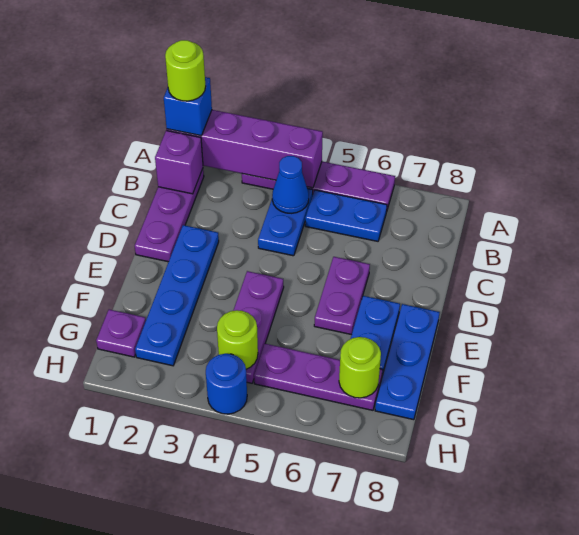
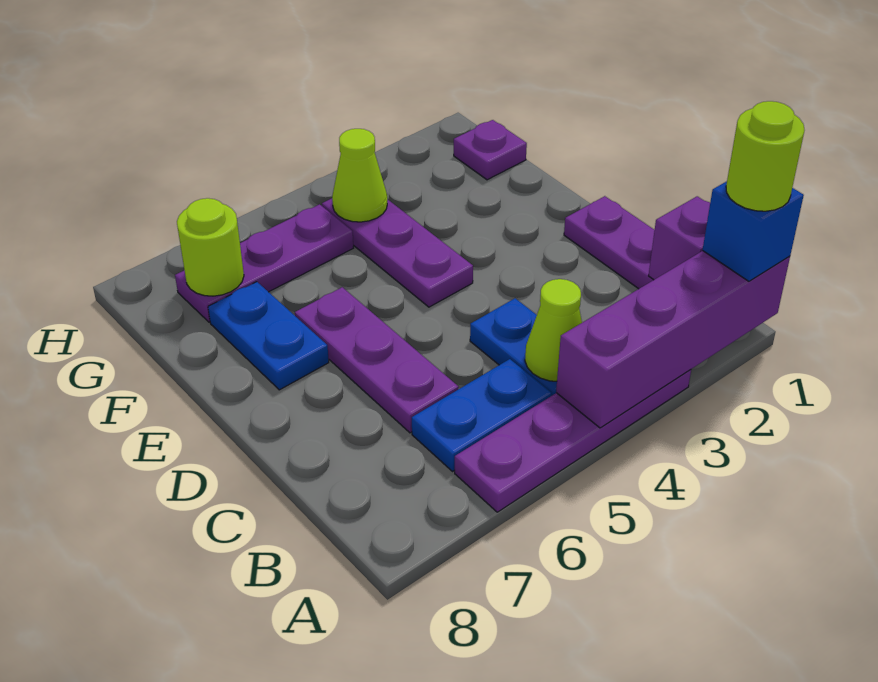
blue cone B4 level 2 -> lime cone B4 level 2
blue plate D2:G2 level 1 -> none
purple plate D6:E6 level 1 -> purple plate C6:E6 level 1
blue plate E8:G8 level 1 -> none
lime round brick G4 level 2 -> lime cone G4 level 2
blue round brick H4 level 1 -> none

